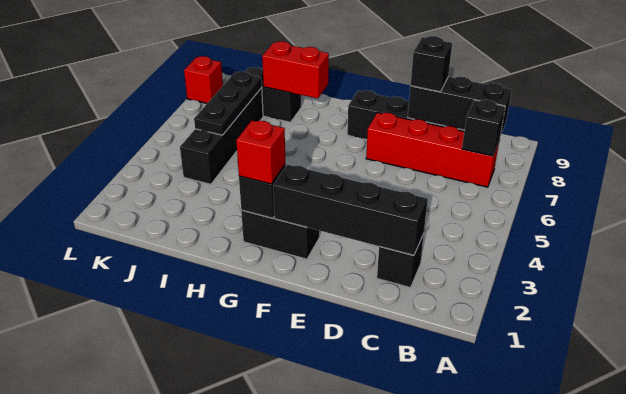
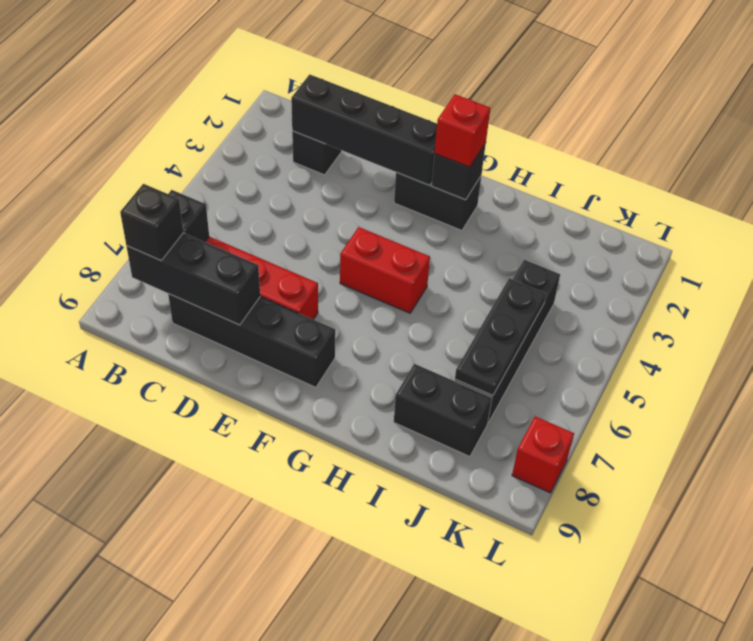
black brick D8 level 3 -> black brick B8 level 3
red brick H8:I8 level 2 -> red brick F5:G5 level 1

